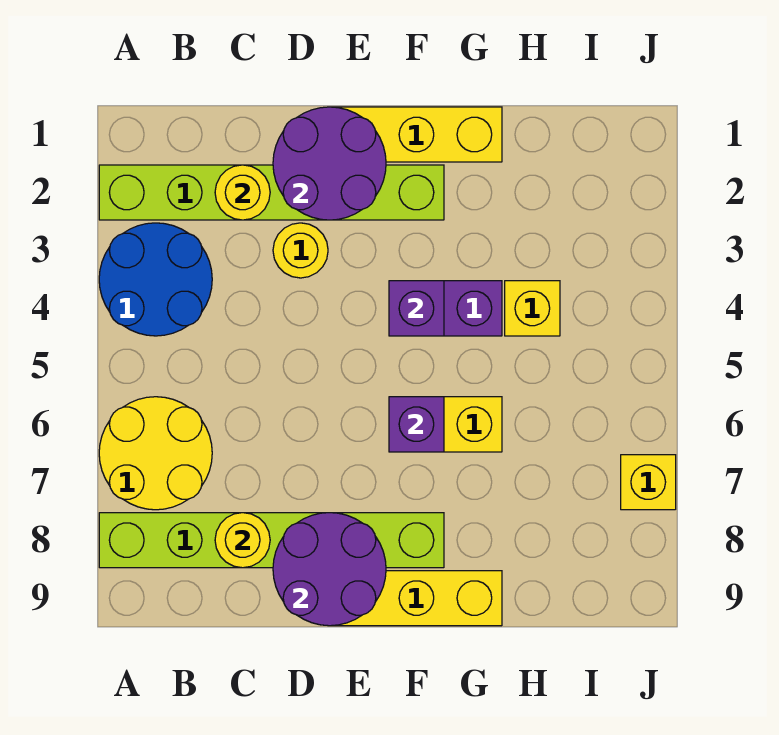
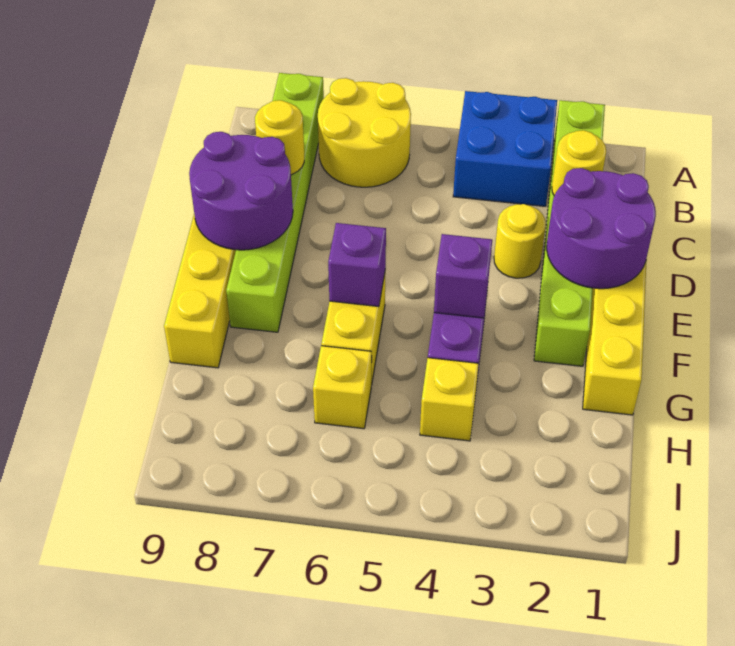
blue round brick A3:B4 level 1 -> blue brick A3:B4 level 1
yellow brick J7 level 1 -> yellow brick H6 level 1

